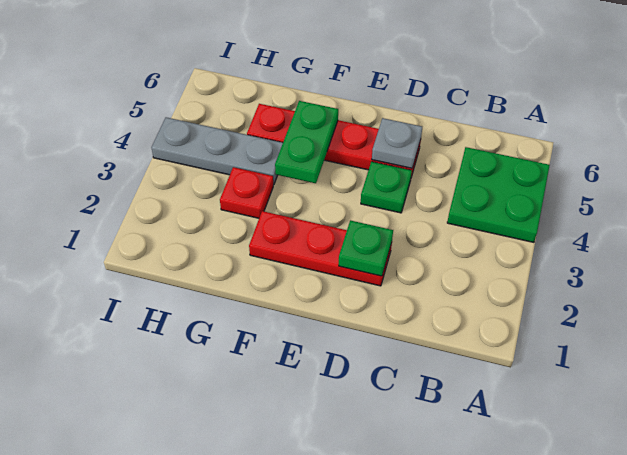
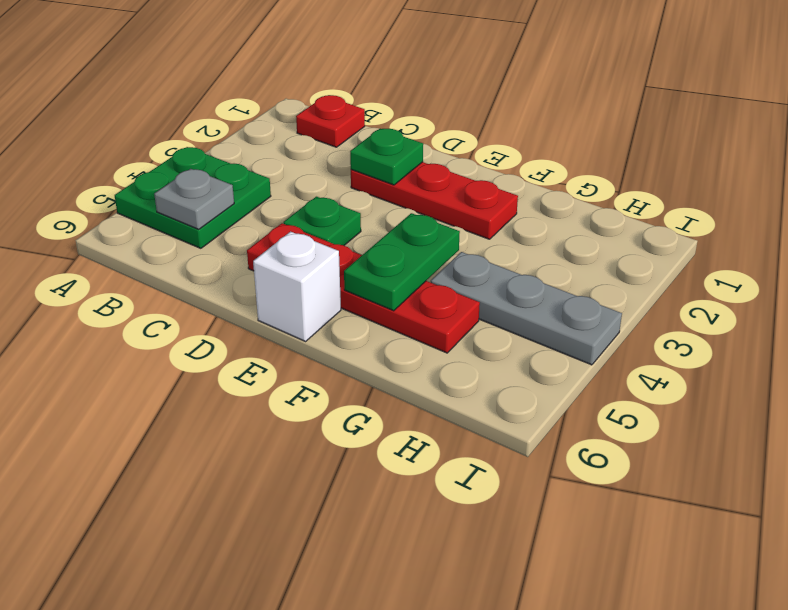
grey plate D5 level 2 -> grey plate B5 level 2
none -> white brick E6 level 1
red plate G3 level 1 -> red plate B1 level 1

